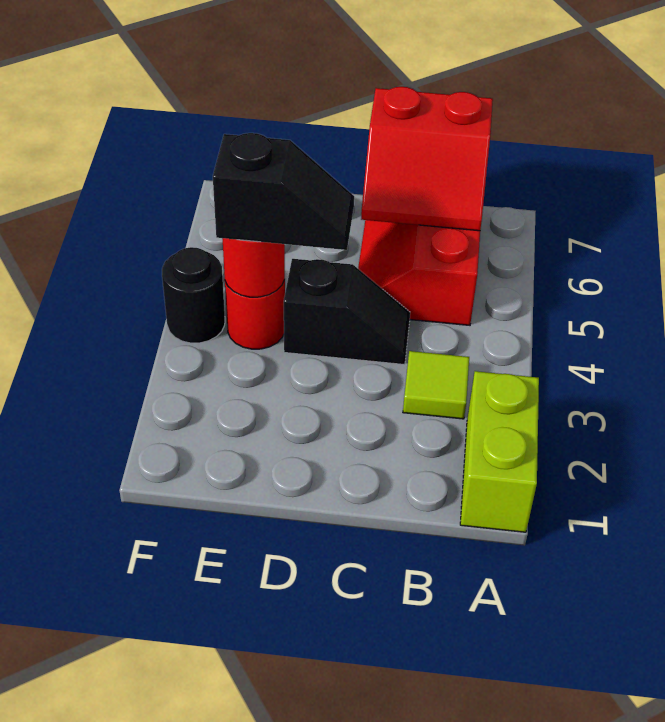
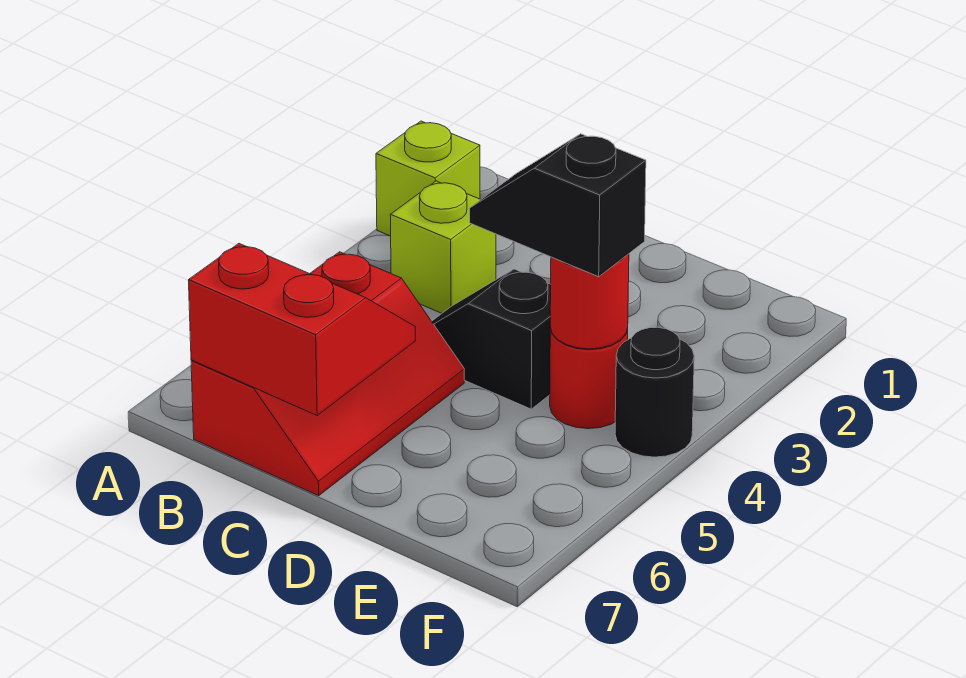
lime brick A1:A2 level 1 -> lime brick A2 level 1
lime tile B3 level 1 -> lime brick B3 level 1

